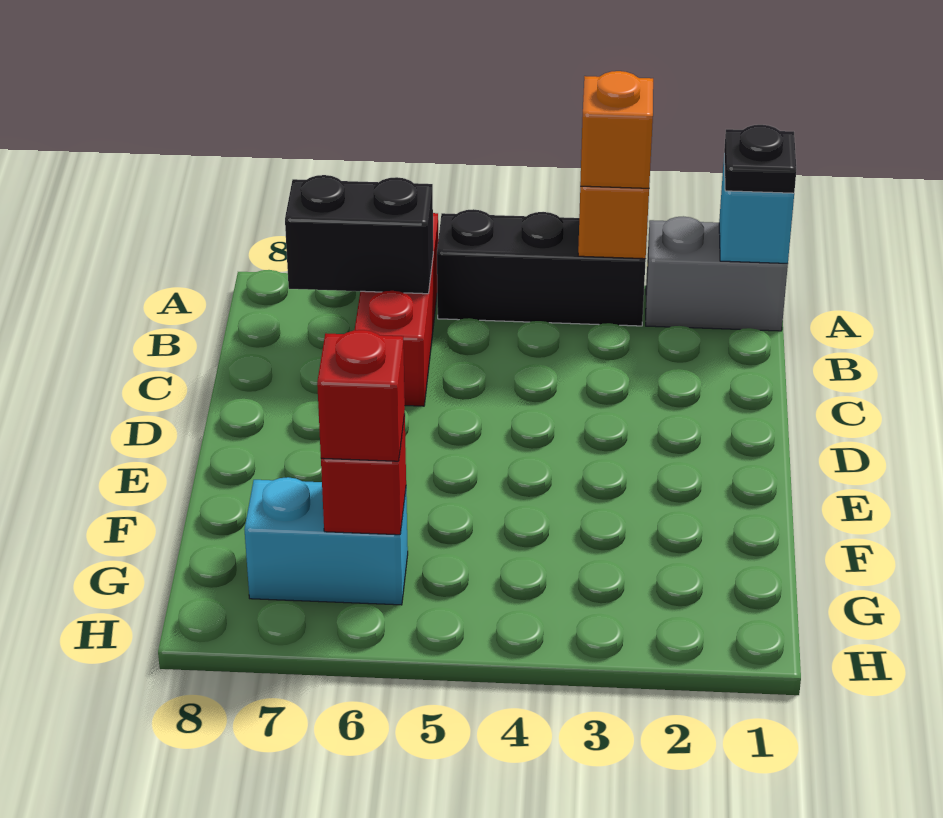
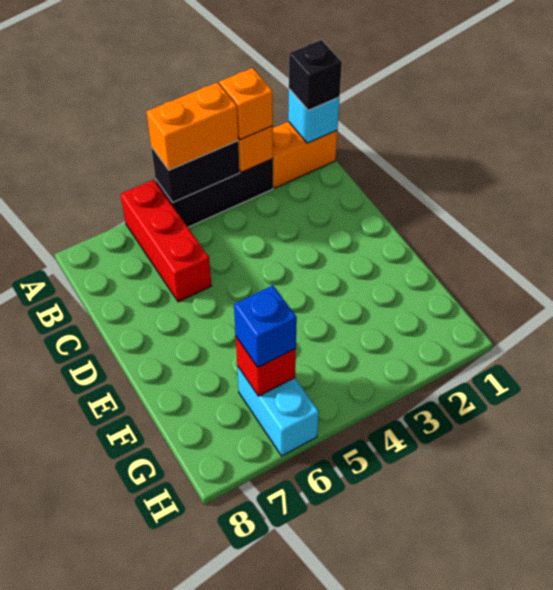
grey brick A1:A2 level 1 -> orange brick A1:A2 level 1
black plate A1 level 3 -> black brick A1 level 3
none -> orange brick A4:A5 level 3
black brick B6:B7 level 2 -> black brick A4:A5 level 2
cyan brick G6:G7 level 1 -> cyan brick G6:H6 level 1
red brick G6 level 3 -> blue brick G6 level 3

